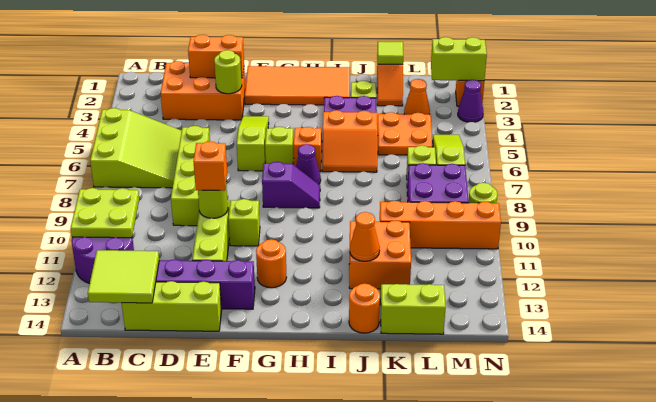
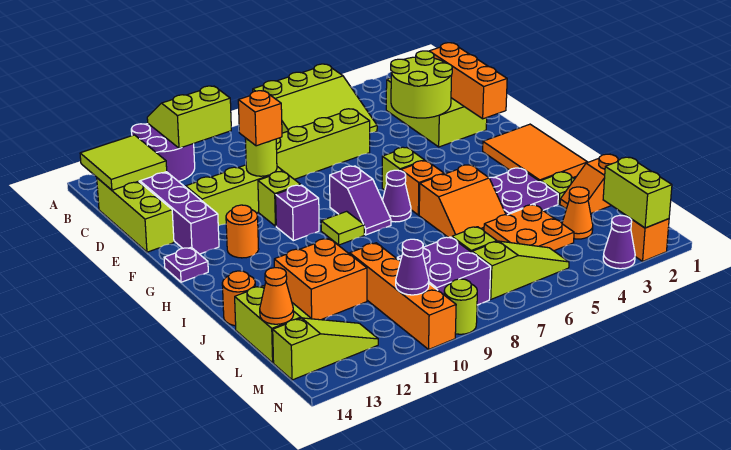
lime plate A10:B11 level 2 -> lime slope A10:B11 level 2 top B
orange brick C2:E3 level 1 -> lime brick C2:E3 level 1
orange brick D2:E2 level 2 -> orange brick D2:F2 level 2
lime round brick E3 level 2 -> lime round brick D3:E4 level 2
orange tile F1:I2 level 1 -> orange tile G1:I2 level 1
lime slope F4:F6 level 1 top 6 -> lime slope M12:M14 level 1 top 14
none -> purple brick G10 level 1
none -> purple plate G14 level 1
orange slope I5:J6 level 1 top 5 -> orange slope I5:J6 level 1 top I
orange cone J12 level 2 -> orange cone L14 level 2
lime tile K1 level 2 -> lime tile H9 level 1
none -> purple cone M10 level 2

